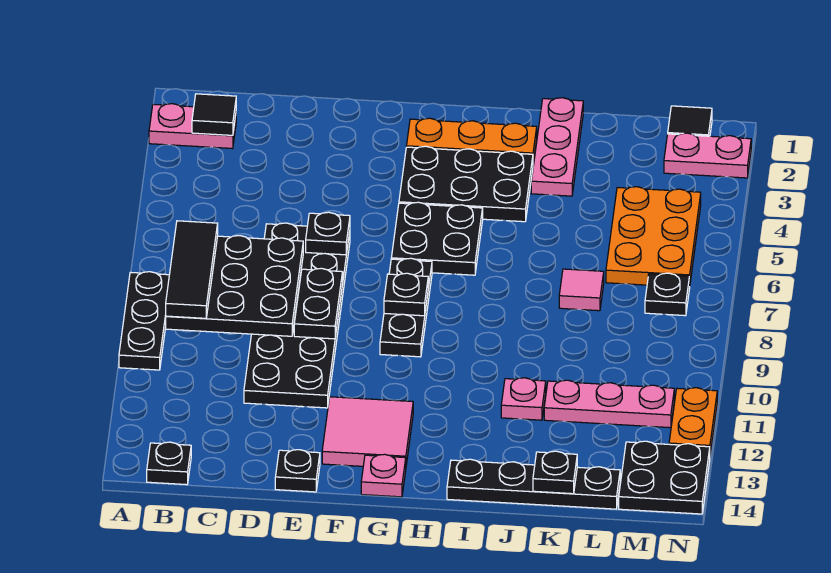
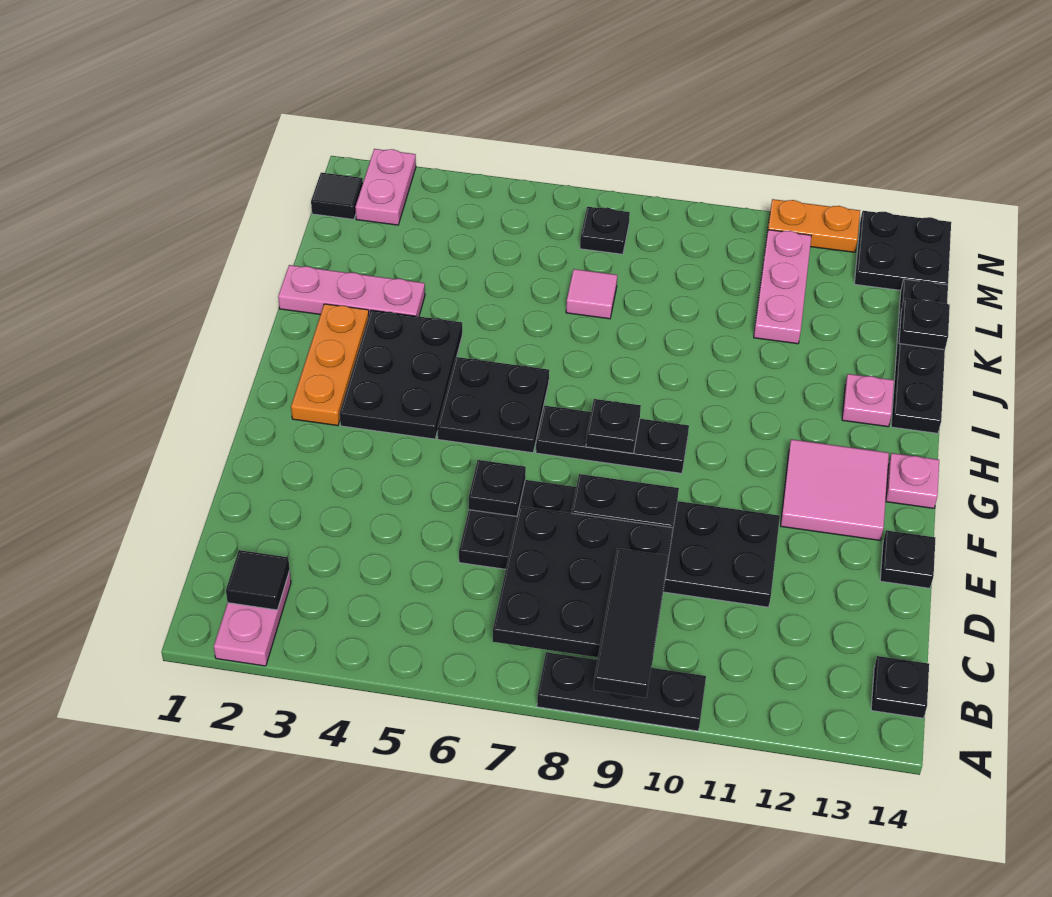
black tile B7:B9 level 3 -> black tile A9:C9 level 3
pink plate J11 level 1 -> pink plate I13 level 1
orange plate L4:M6 level 1 -> none

